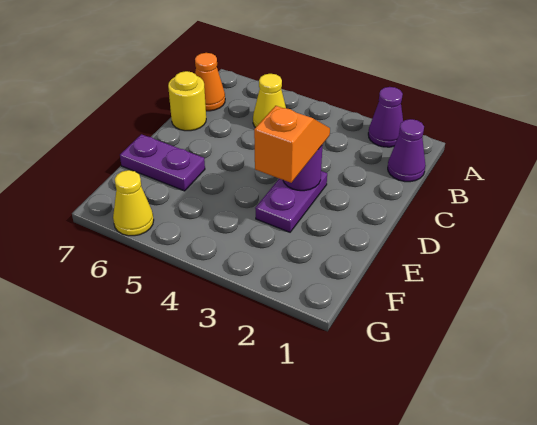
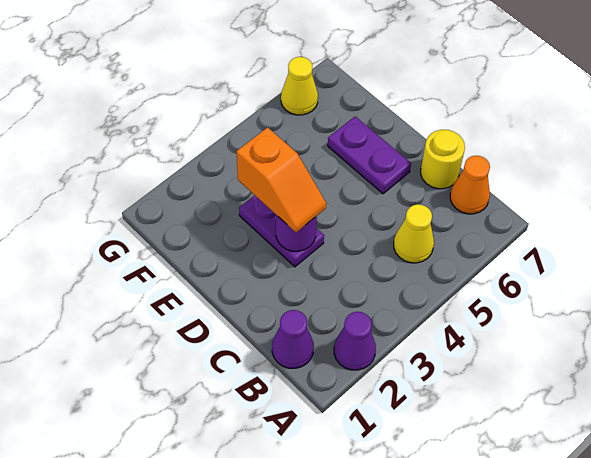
purple plate E6:E7 level 1 -> purple plate D6:E6 level 1

